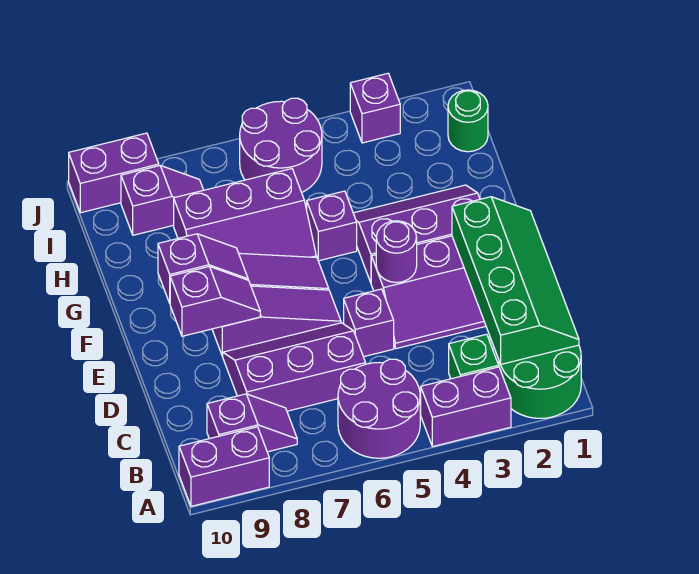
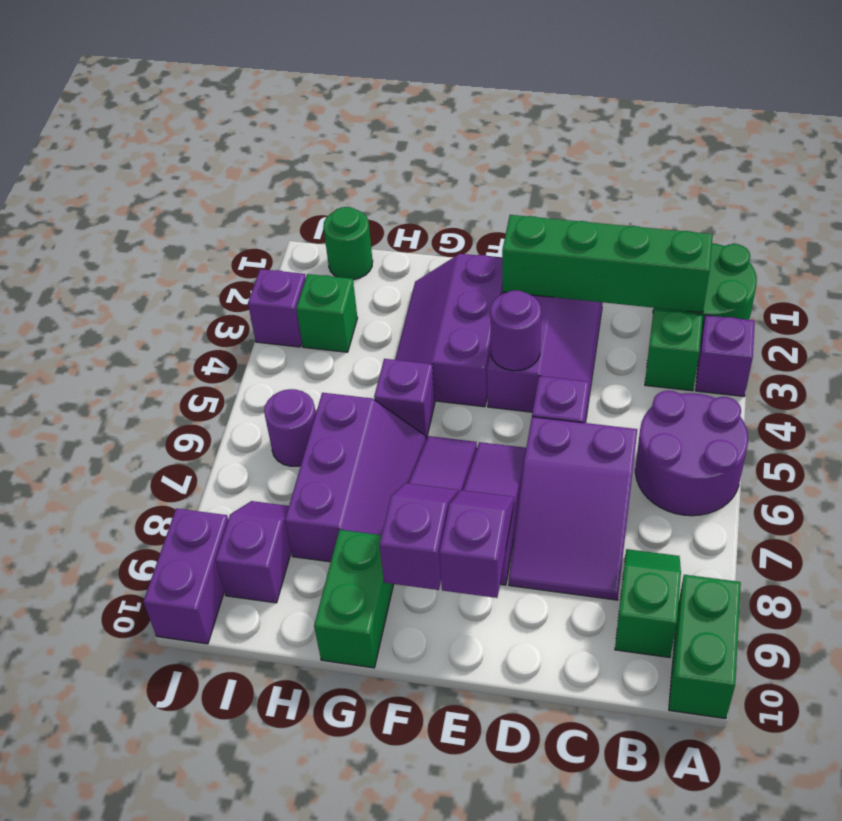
purple brick A3:A4 level 1 -> purple brick A3 level 1
purple brick A9:A10 level 1 -> green brick A9:A10 level 1
purple slope B8:B9 level 1 top 9 -> green slope B8:B9 level 1 top 9
purple slope C6:D8 level 1 top C -> purple slope C6:D8 level 1 top 6
none -> green brick G9:G10 level 1
none -> green brick I3 level 1
purple round brick I5:J6 level 1 -> purple round brick I6 level 1

